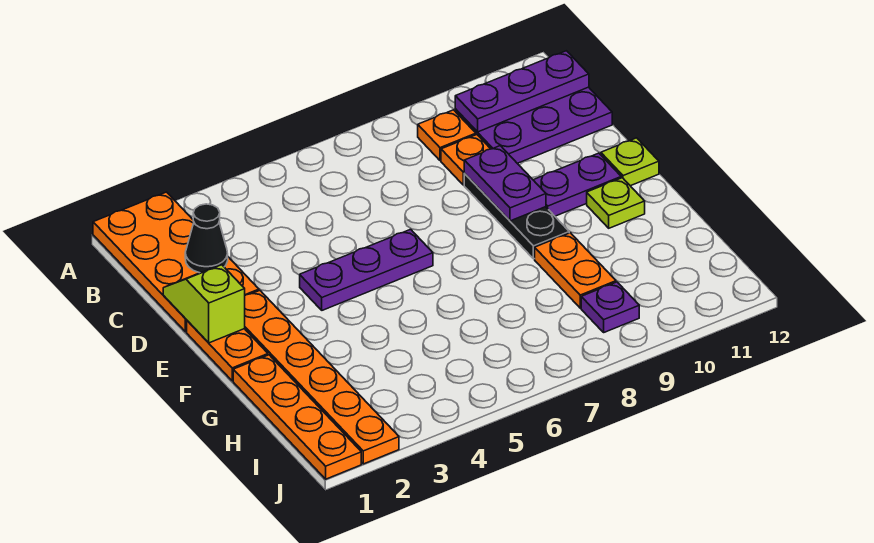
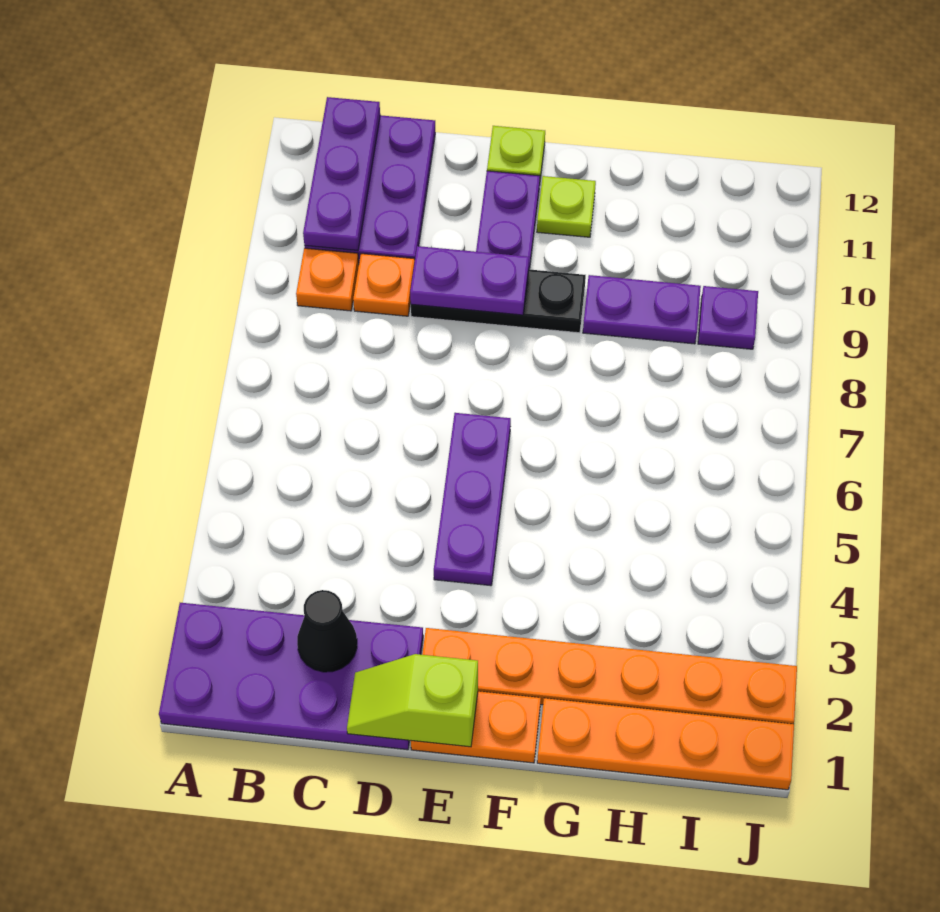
orange plate A1:D2 level 1 -> purple plate A1:D2 level 1
orange plate G9:H9 level 1 -> purple plate G9:H9 level 1

